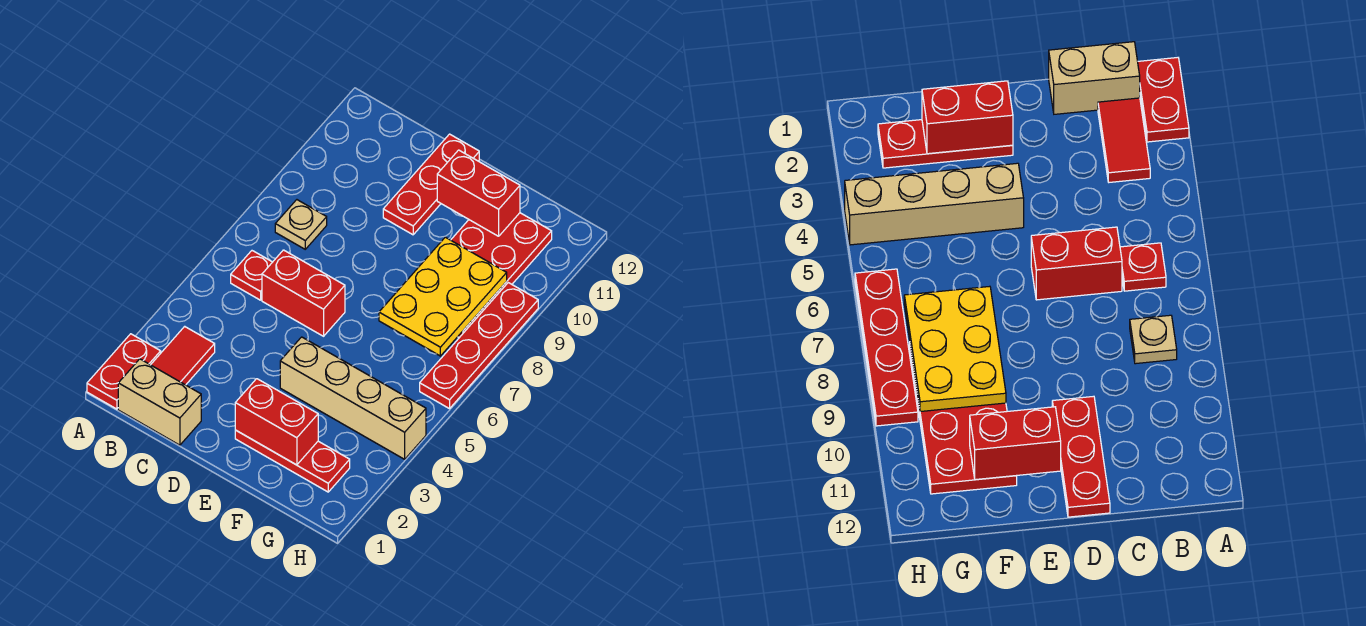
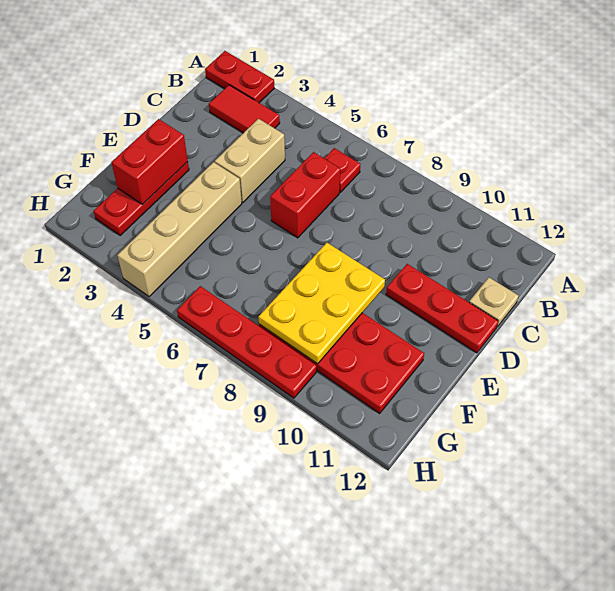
tan brick B1:C1 level 1 -> tan brick C4:D4 level 1
tan plate B8 level 1 -> tan plate C12 level 1
red brick E11:F11 level 2 -> none
yellow plate F7:G9 level 2 -> yellow plate E8:G9 level 2

